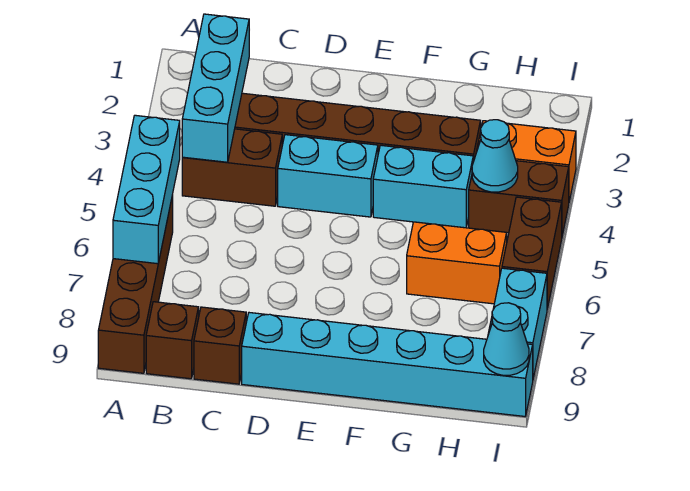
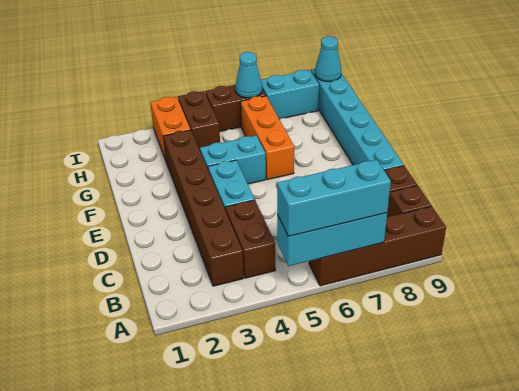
cyan brick B2:B4 level 2 -> cyan brick A5:A7 level 3
cyan brick F4:G4 level 1 -> cyan brick F4:F5 level 1
orange brick G6:H6 level 1 -> orange brick F6:H6 level 1
cyan cone H4 level 2 -> cyan cone I6 level 2

